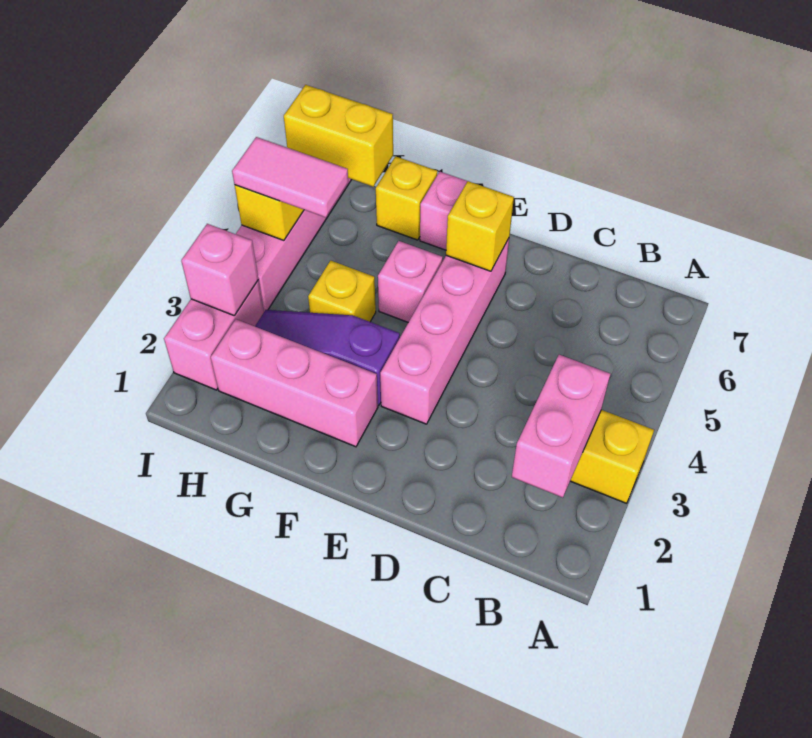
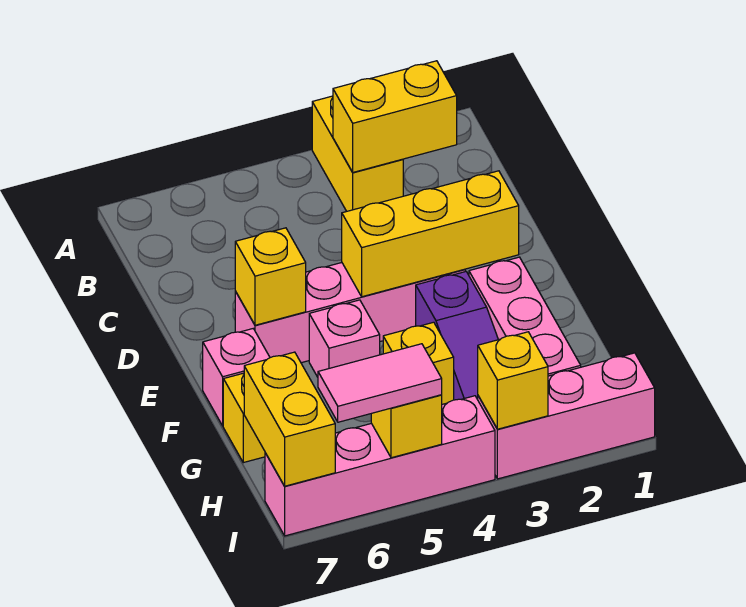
pink brick B2:B3 level 2 -> yellow brick B2:B3 level 2
none -> yellow brick E2:E4 level 2
pink tile H5:I5 level 3 -> pink tile I5:I6 level 3
pink brick I2:I3 level 1 -> pink brick I1:I3 level 1
pink brick I3 level 2 -> yellow brick I3 level 2

